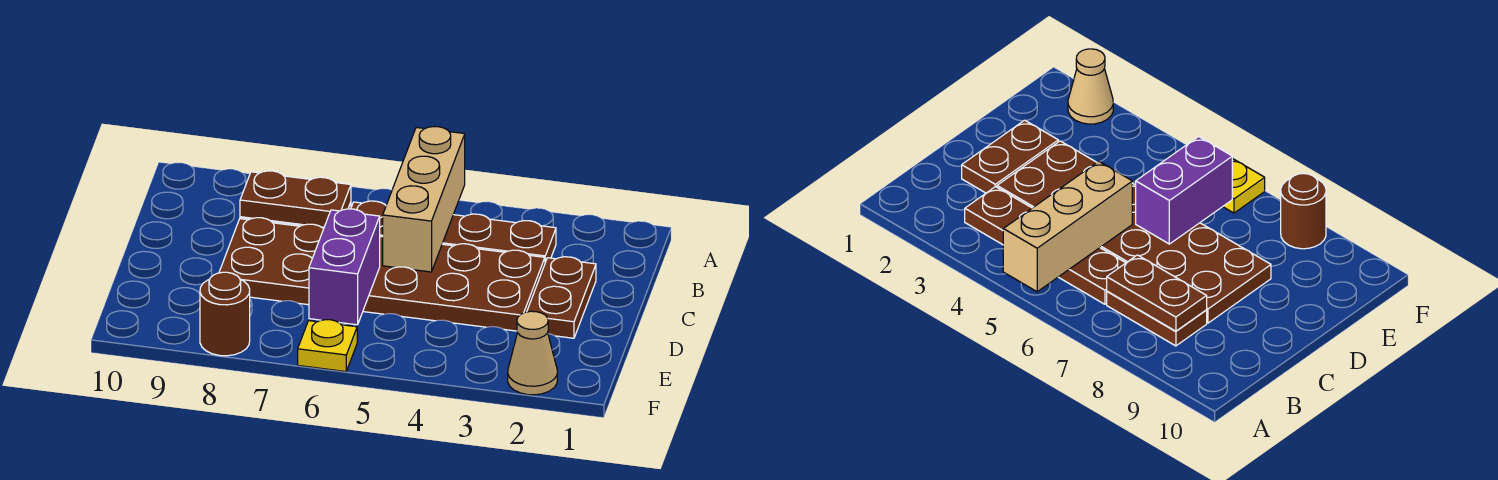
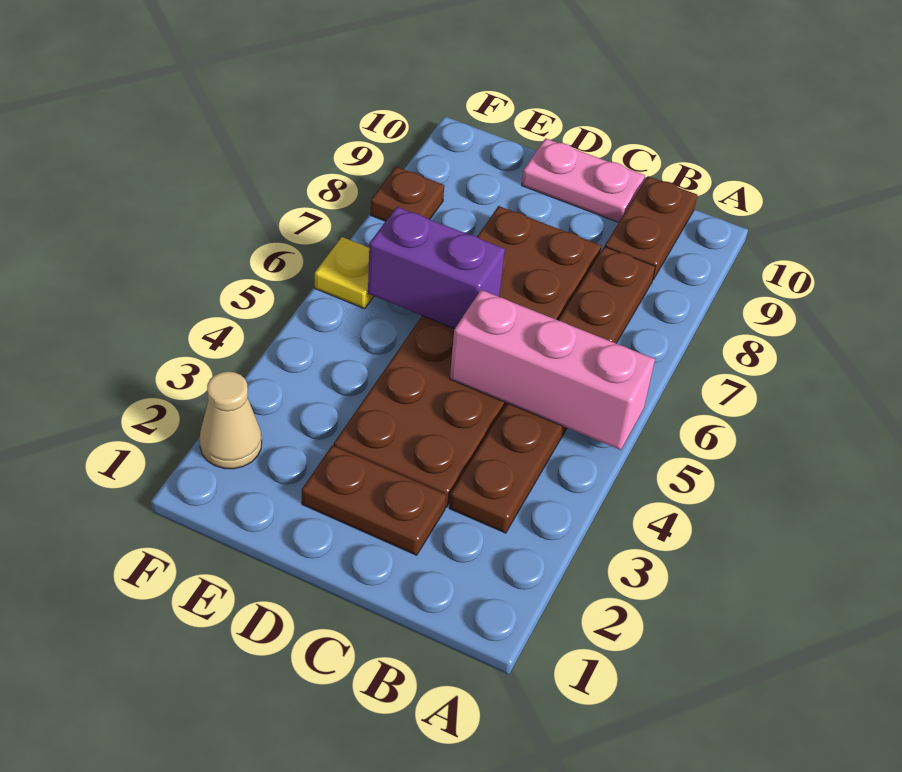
tan brick A5:C5 level 2 -> pink brick A5:C5 level 2
brown plate B7:B8 level 2 -> brown plate B9:B10 level 1
none -> pink plate C10:D10 level 1
brown round brick F8 level 1 -> brown plate F8 level 1

